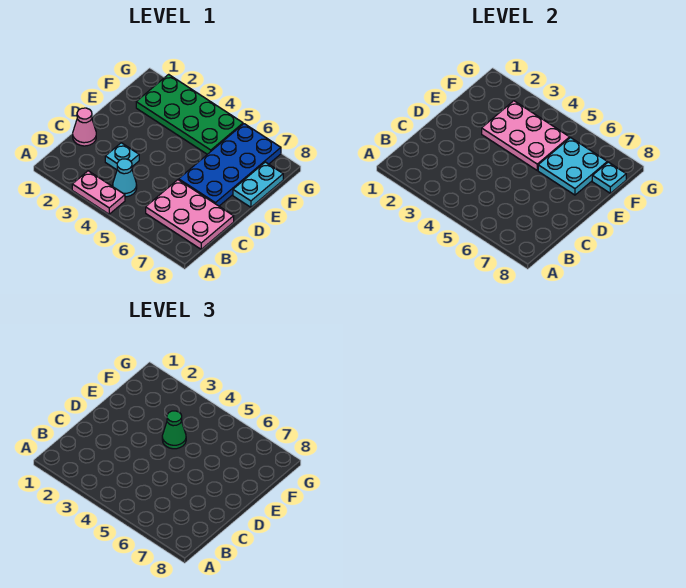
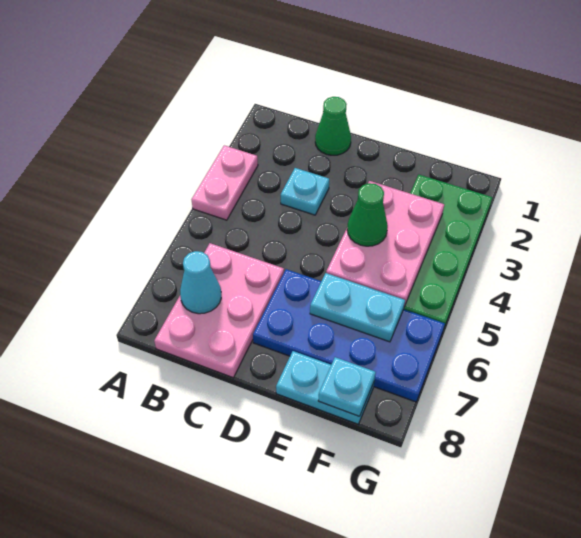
cyan cone B4 level 1 -> cyan cone B7 level 2
pink cone C1 level 1 -> green cone C1 level 1
cyan plate E6:F7 level 2 -> cyan plate E6:F6 level 2

